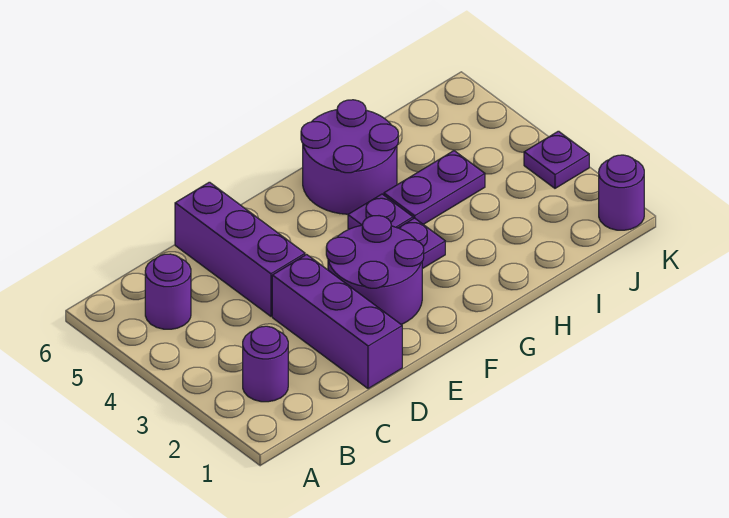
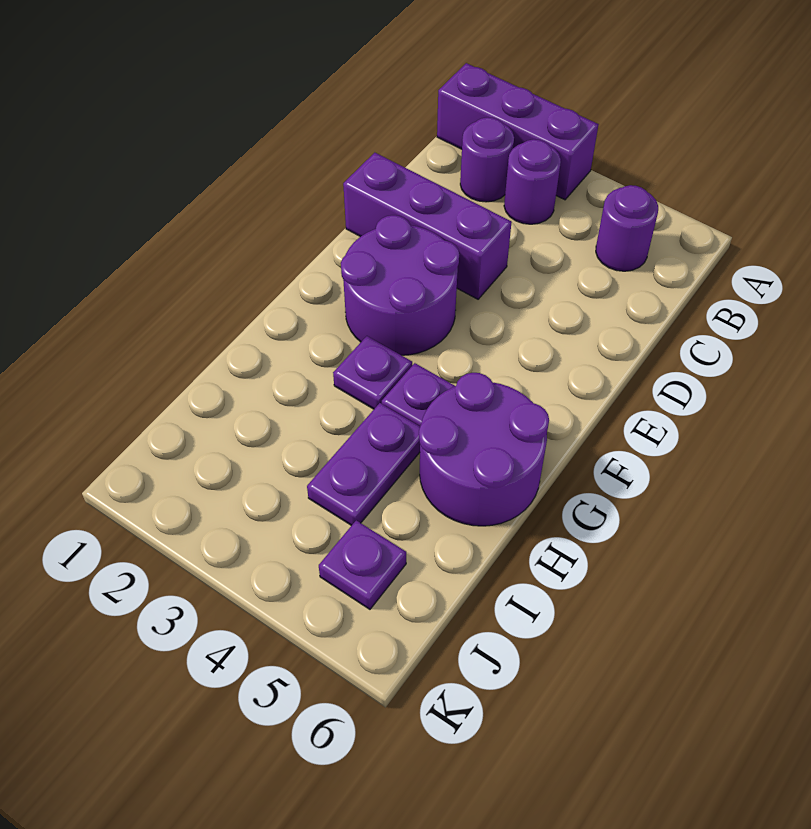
purple brick D4:D6 level 1 -> purple brick A1:A3 level 1
purple round brick K1 level 1 -> purple round brick B3 level 1
purple plate K3 level 1 -> purple plate J5 level 1

